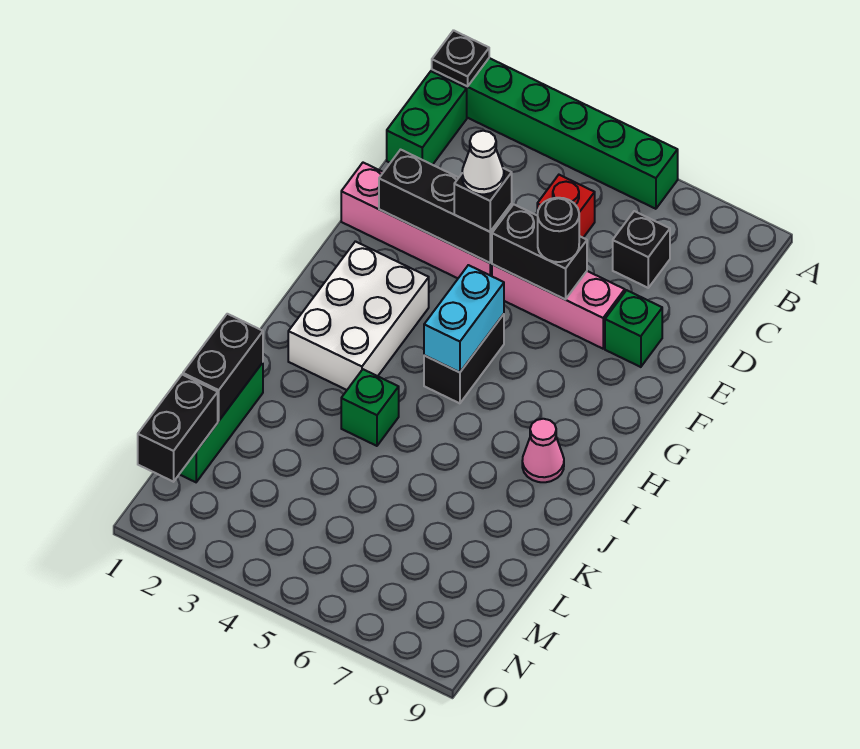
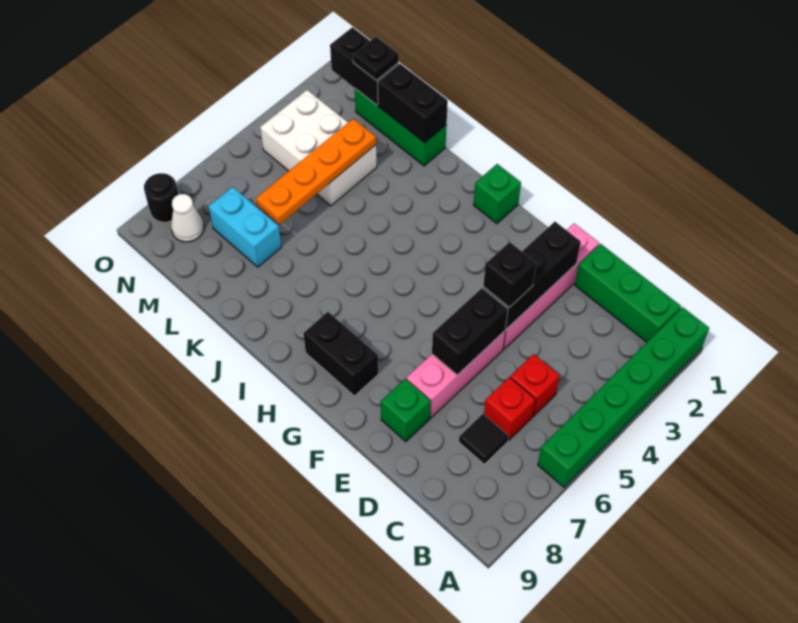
black plate A1 level 2 -> black plate M1 level 3
green brick B1:C1 level 1 -> green brick B1:D1 level 1
none -> red brick C6 level 1
black brick C7 level 1 -> black tile C7 level 1
white cone E4 level 4 -> white cone N8 level 1
black round brick E6 level 3 -> black round brick O8 level 1
white brick G2:I3 level 1 -> white brick L3:N4 level 1
black brick G5:H5 level 1 -> black brick G8:H8 level 1
cyan brick G5:H5 level 2 -> cyan brick L7:M7 level 1
pink cone I8 level 1 -> none
green brick J4 level 1 -> green brick H1 level 1
none -> orange plate L3:L6 level 2

